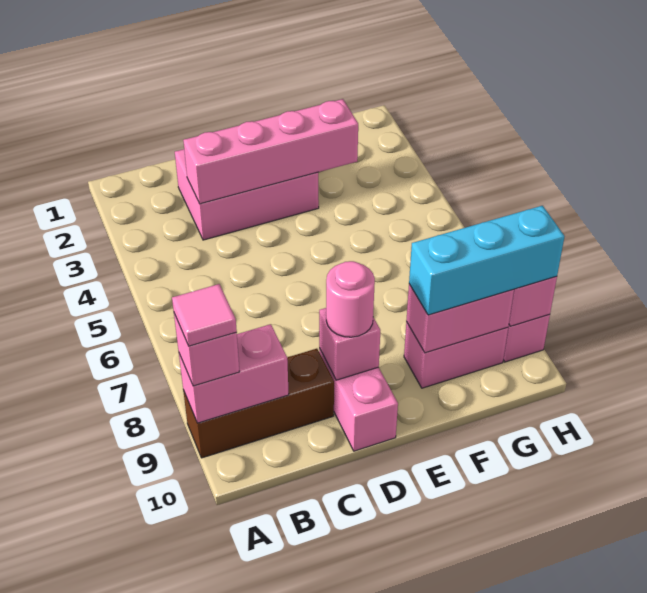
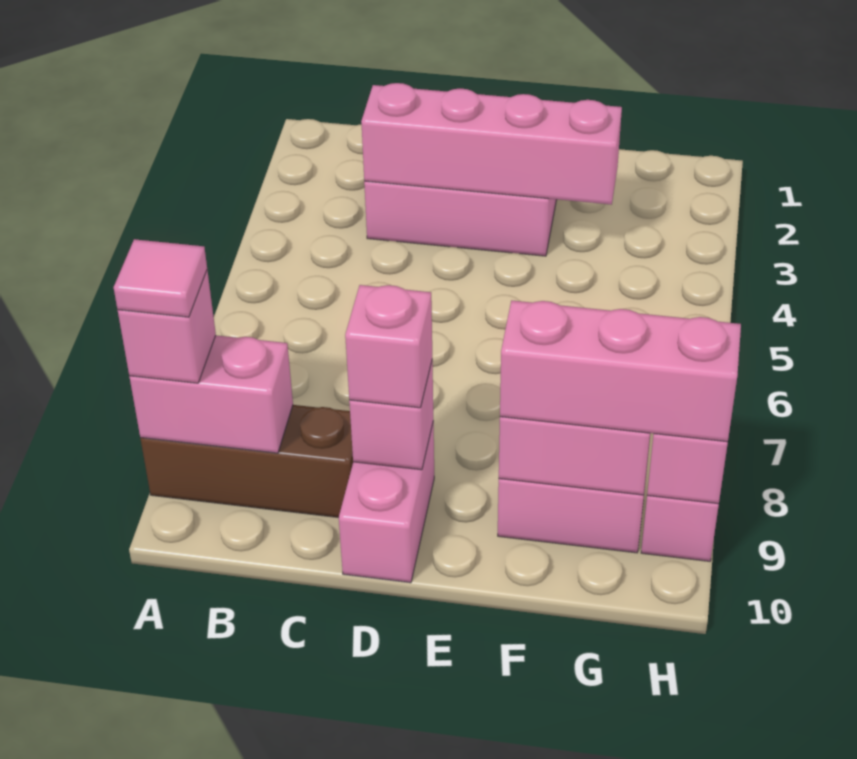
pink round brick D9 level 3 -> pink brick D9 level 3
cyan brick F9:H9 level 3 -> pink brick F9:H9 level 3

